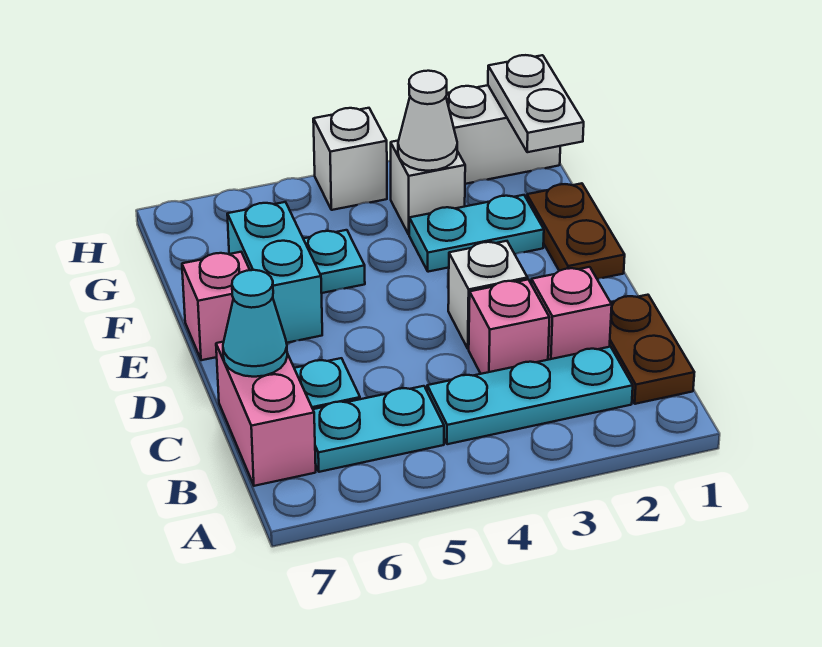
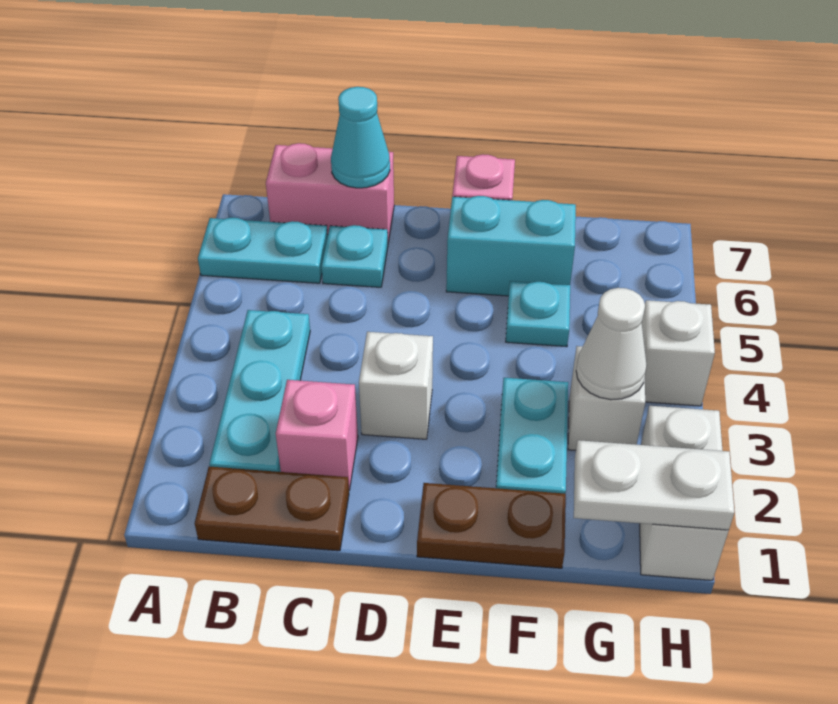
cyan plate B5:B6 level 1 -> cyan plate A6:B6 level 1
pink brick C3 level 1 -> none

